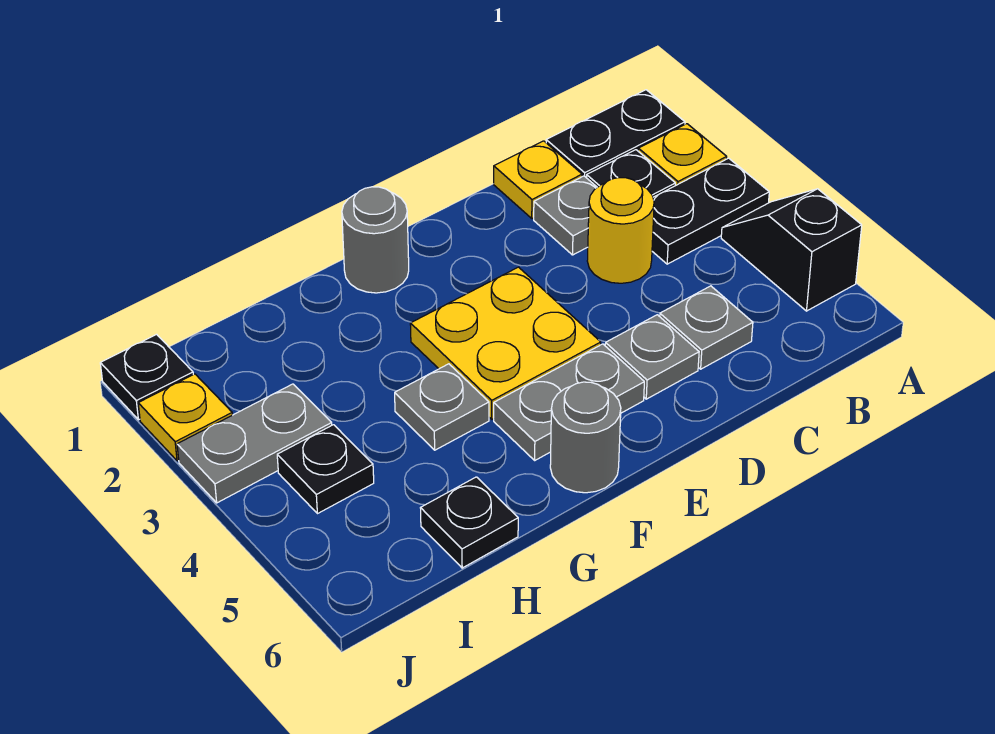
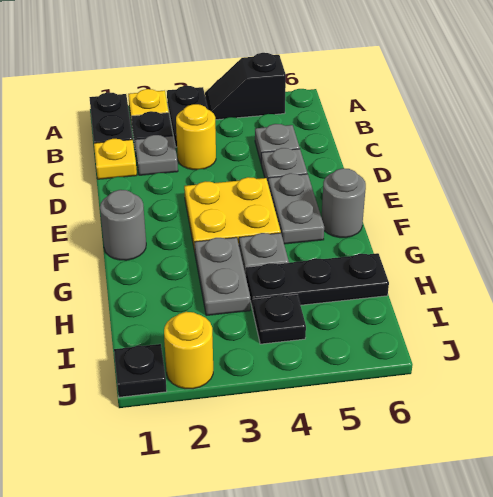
black plate H6 level 1 -> black plate H4:H6 level 1
grey plate I3:J3 level 1 -> grey plate G3:H3 level 1
yellow plate J2 level 1 -> yellow round brick J2 level 1

